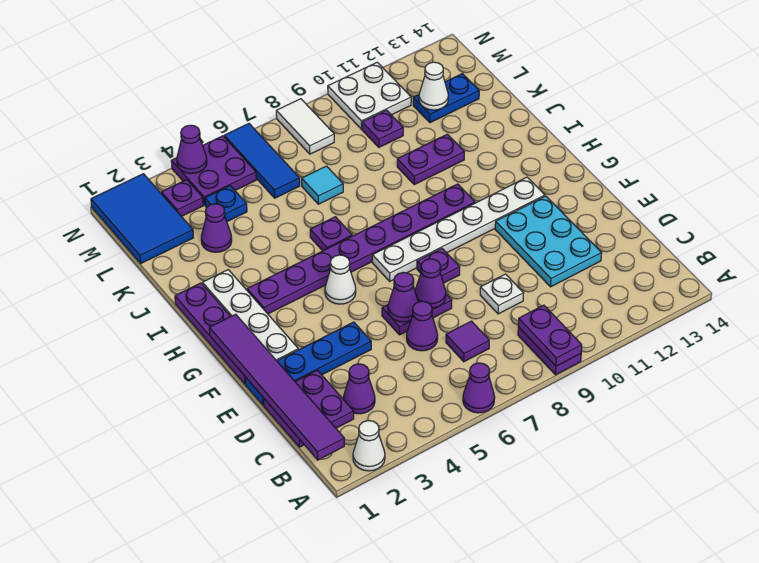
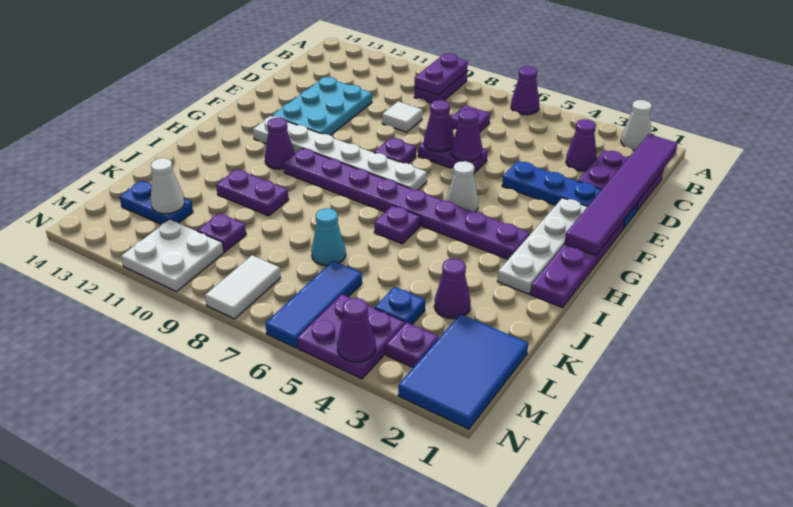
purple cone D6 level 1 -> purple cone H11 level 1
white plate D9 level 1 -> white tile D9 level 1
cyan tile K7 level 1 -> cyan cone K7 level 1

